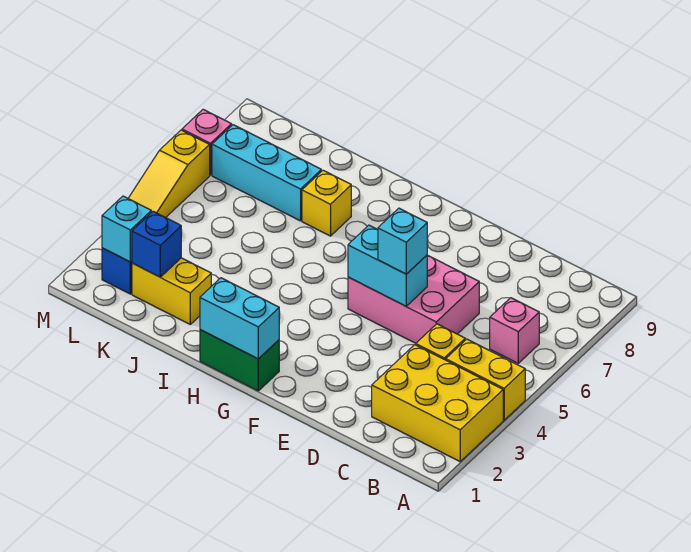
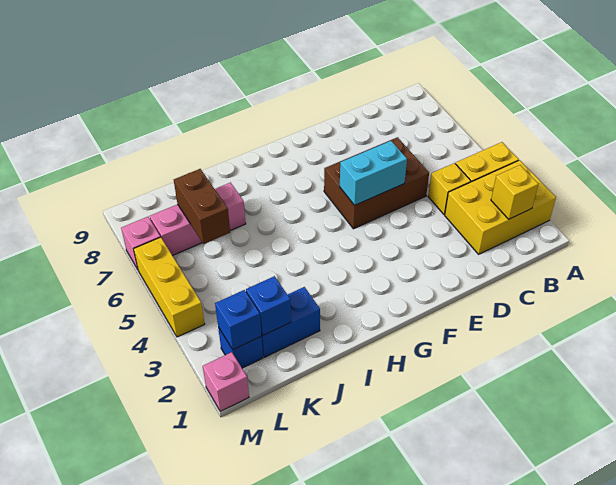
pink brick B6 level 1 -> pink brick M1 level 1
pink brick D5:F6 level 1 -> brown brick D5:F6 level 1
cyan brick E5 level 3 -> none
green brick G1:H1 level 1 -> none
cyan brick G1:H1 level 2 -> none
yellow brick I7 level 1 -> yellow brick B2 level 2
yellow brick J2:K2 level 1 -> blue brick J2:K2 level 1
cyan brick J7:L7 level 1 -> pink brick J7:L7 level 1
none -> brown brick K6:K7 level 2
cyan brick L2 level 2 -> blue brick L2 level 2
yellow slope M4:M6 level 1 top 6 -> yellow brick M4:M6 level 1

